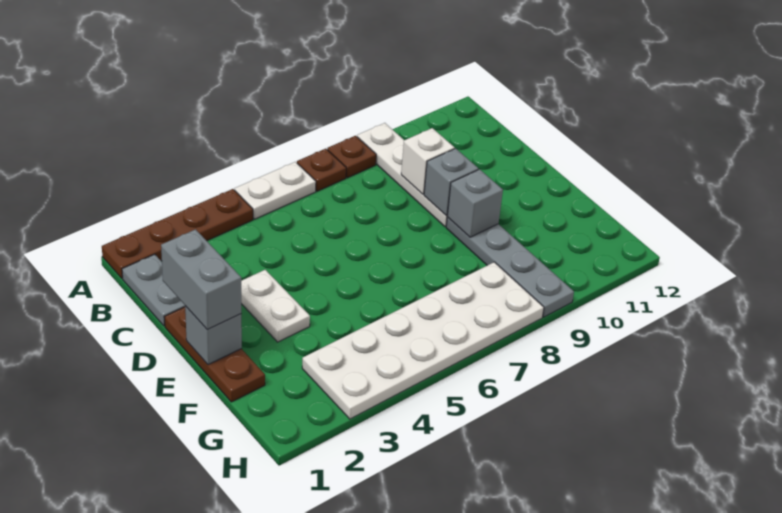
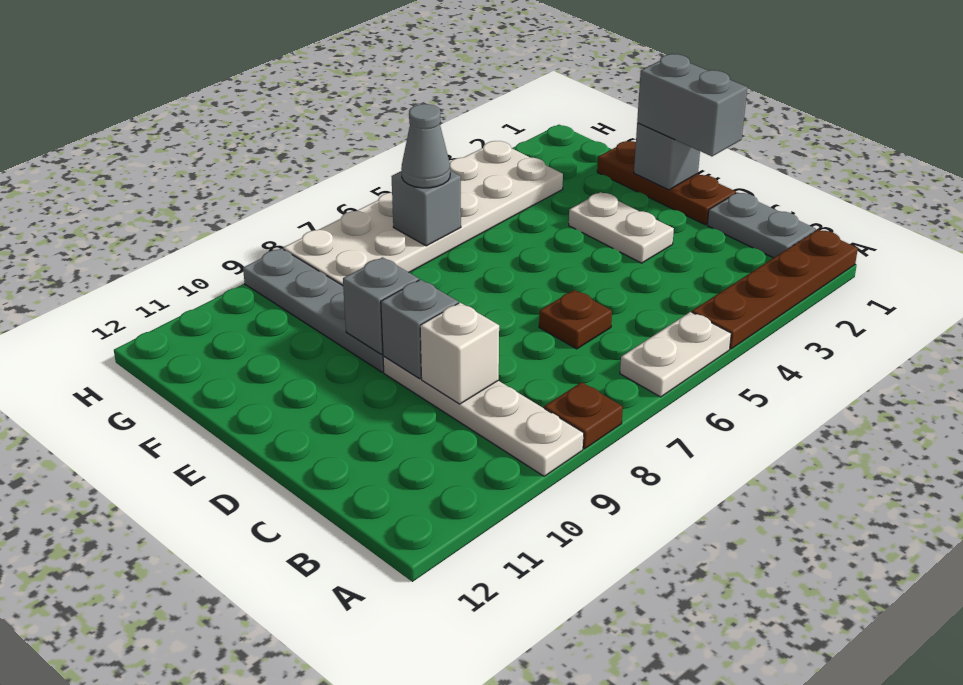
brown plate A7 level 1 -> brown plate C6 level 1
none -> grey brick G6 level 2
none -> grey cone G6 level 3

